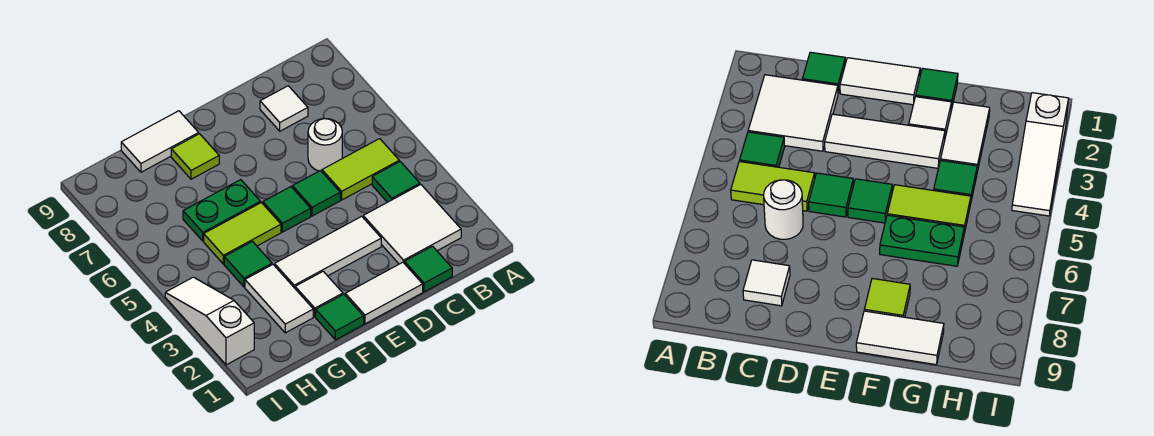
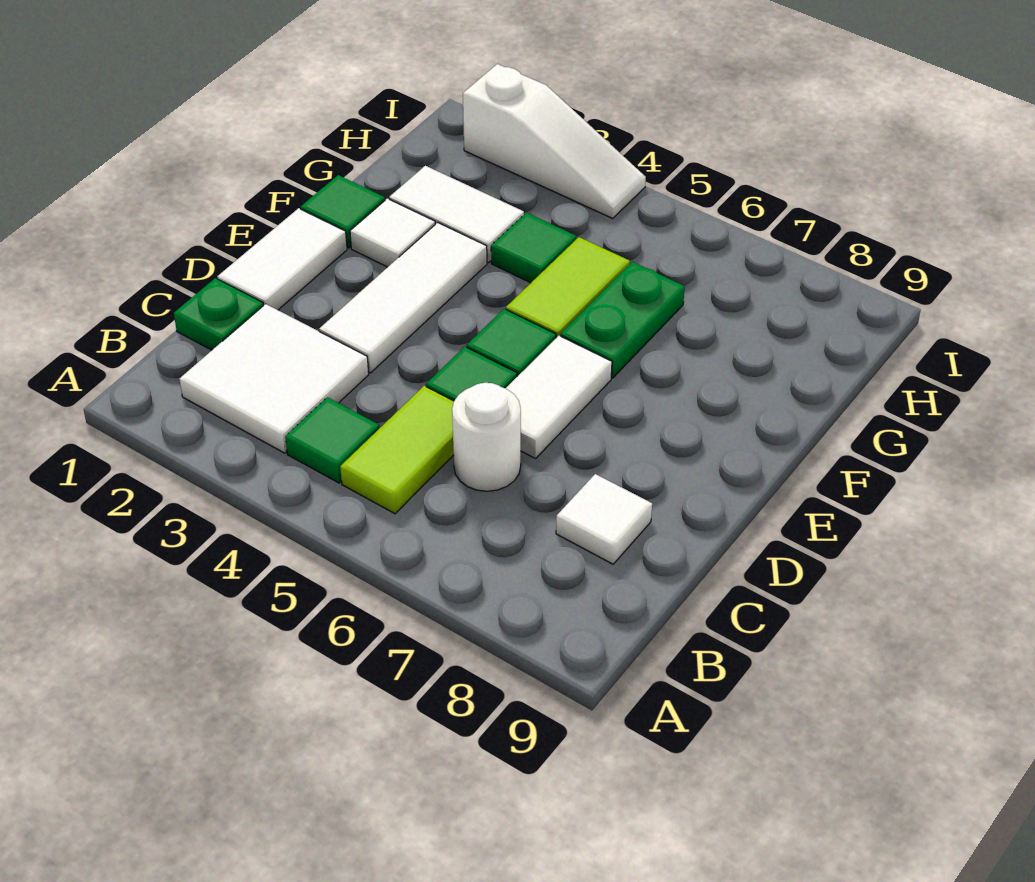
green tile C1 level 1 -> green plate C1 level 1
lime tile F8 level 1 -> none
white tile F9:G9 level 1 -> white tile D6:E6 level 1

